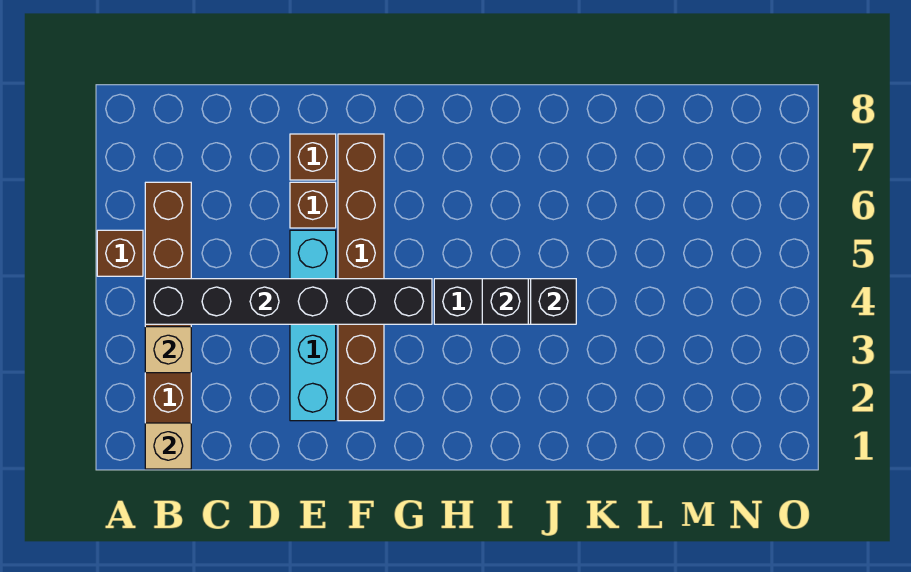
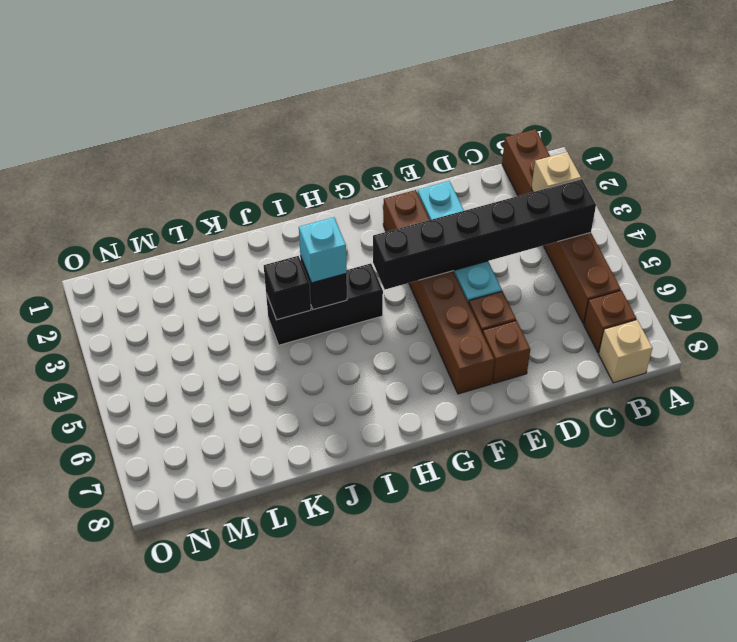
brown brick A5 level 1 -> brown brick B7 level 1
tan brick B1 level 2 -> tan brick B8 level 1
none -> cyan brick I4 level 3

